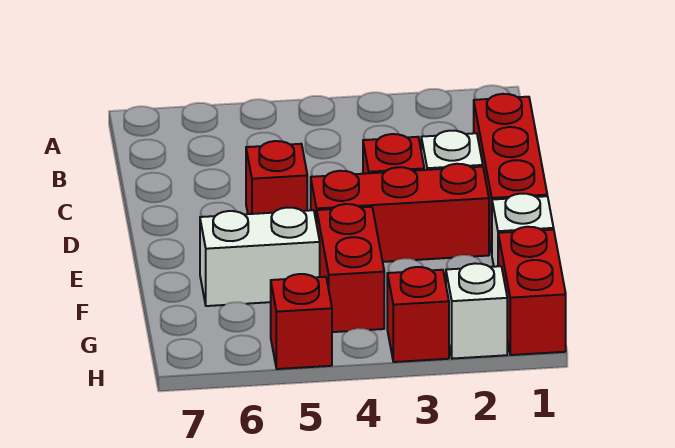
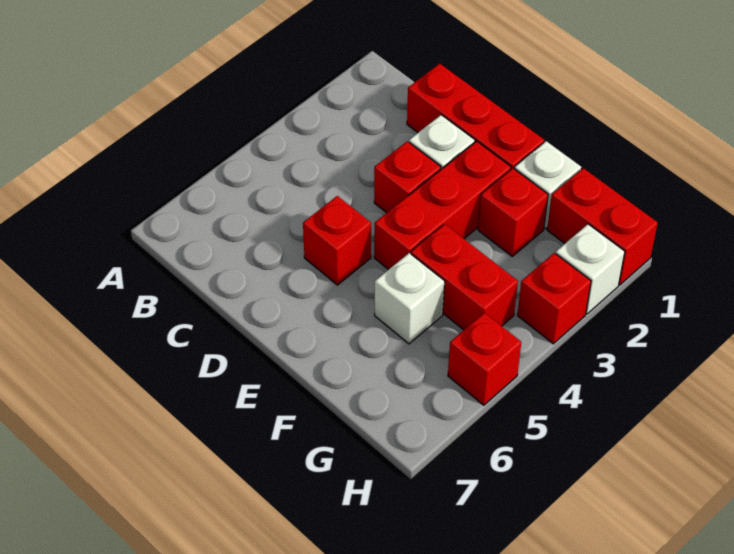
none -> red brick F2 level 1
white brick F5:F6 level 1 -> white brick F5 level 1

